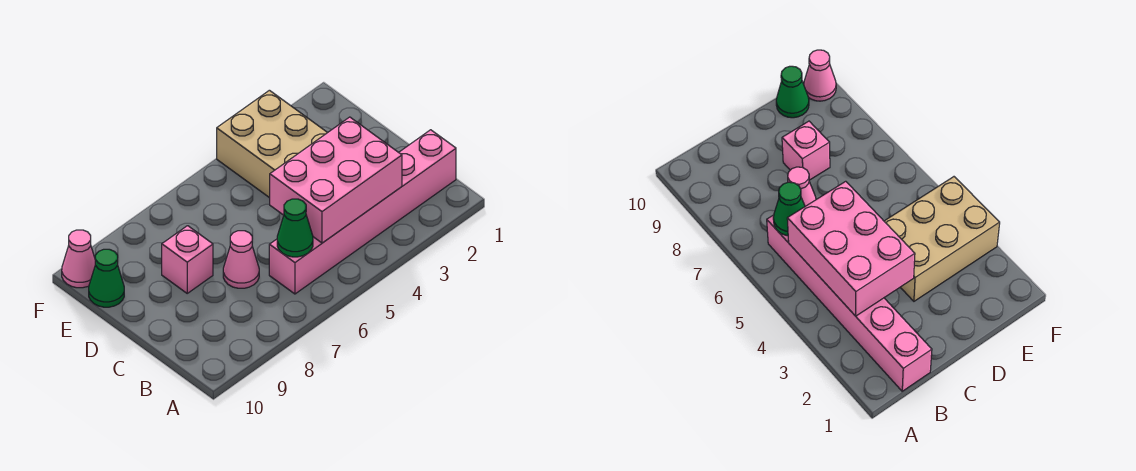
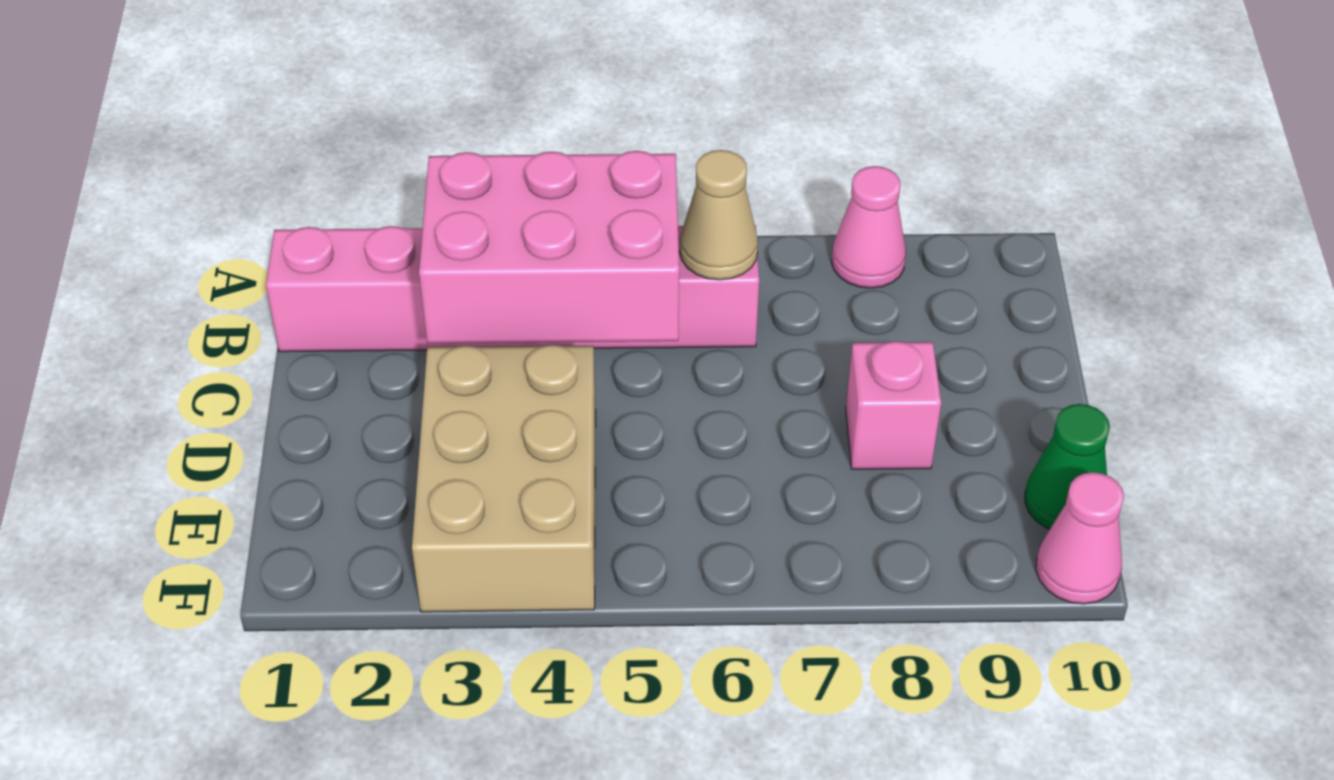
green cone B6 level 2 -> tan cone B6 level 2
pink cone C7 level 1 -> pink cone A8 level 1

